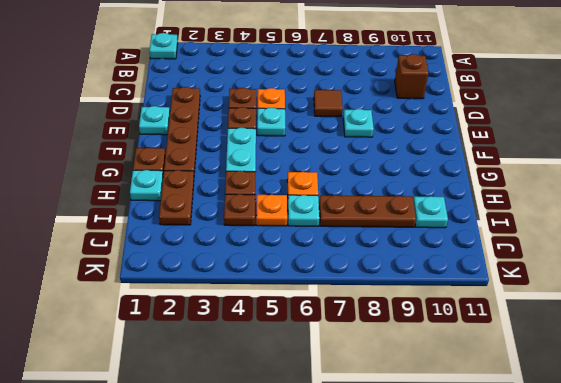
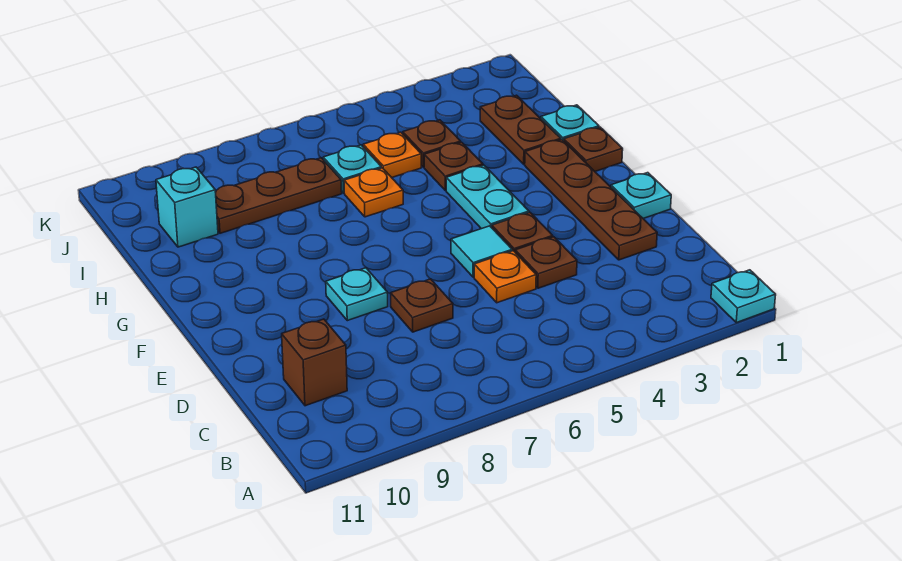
brown tile D7 level 1 -> brown plate D7 level 1
cyan plate E5 level 1 -> cyan tile E5 level 1
cyan plate I10 level 1 -> cyan brick I10 level 1

